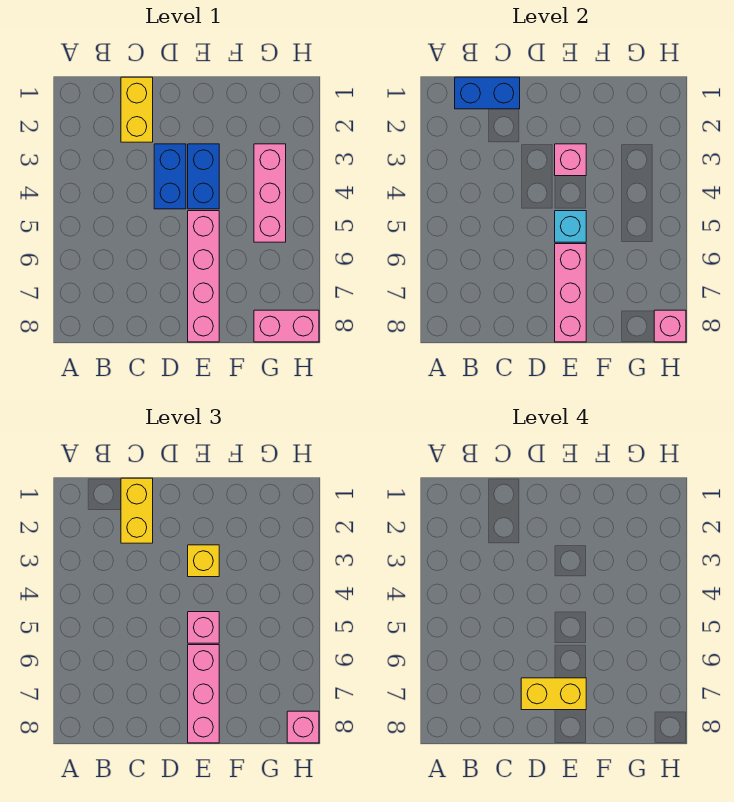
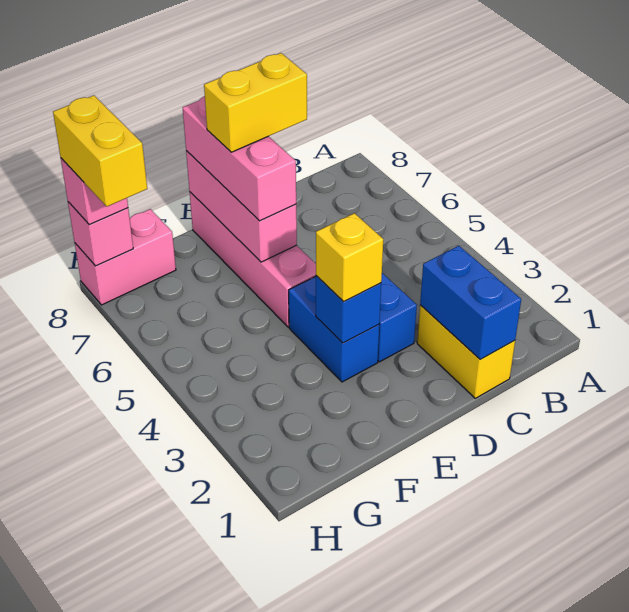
blue brick B1:C1 level 2 -> blue brick C1:C2 level 2
yellow brick C1:C2 level 3 -> yellow brick H7:H8 level 4
pink brick E3 level 2 -> blue brick E3 level 2
cyan brick E5 level 2 -> none
pink brick E5 level 3 -> none
pink brick G3:G5 level 1 -> none

